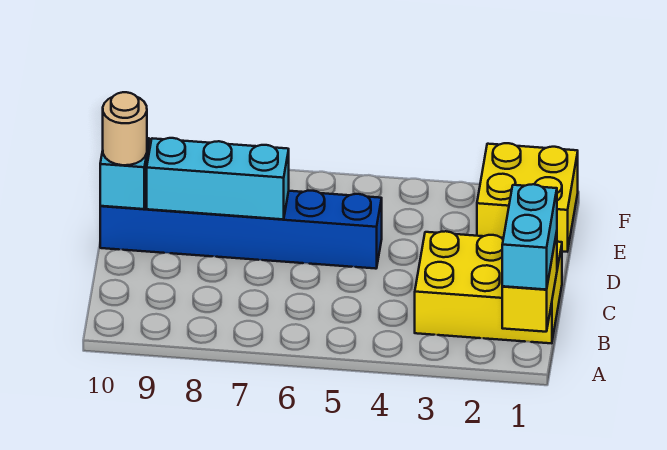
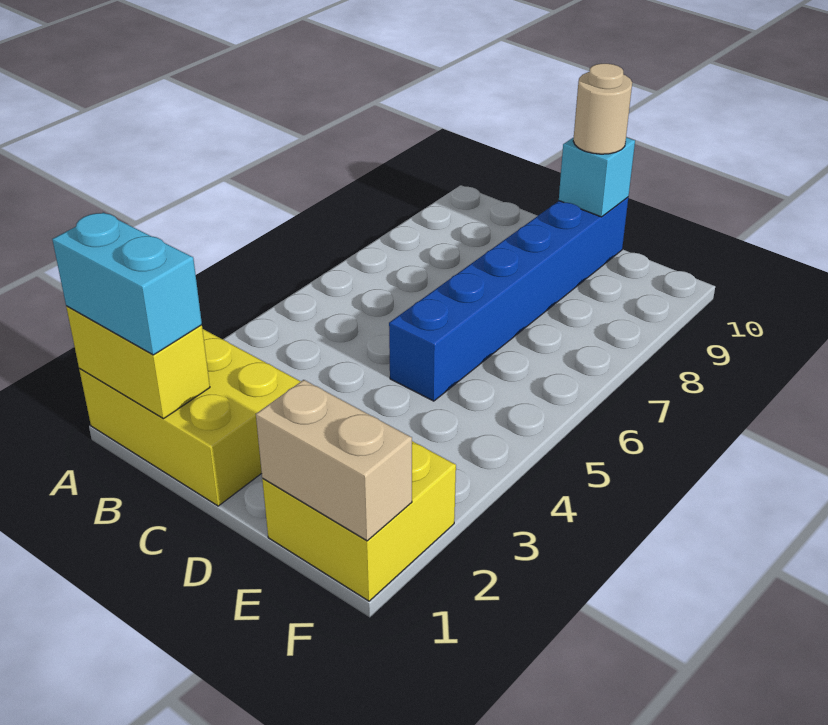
yellow brick B1:C3 level 1 -> yellow brick A1:C2 level 1
cyan brick D7:D9 level 2 -> none
none -> tan brick E1:F1 level 2

